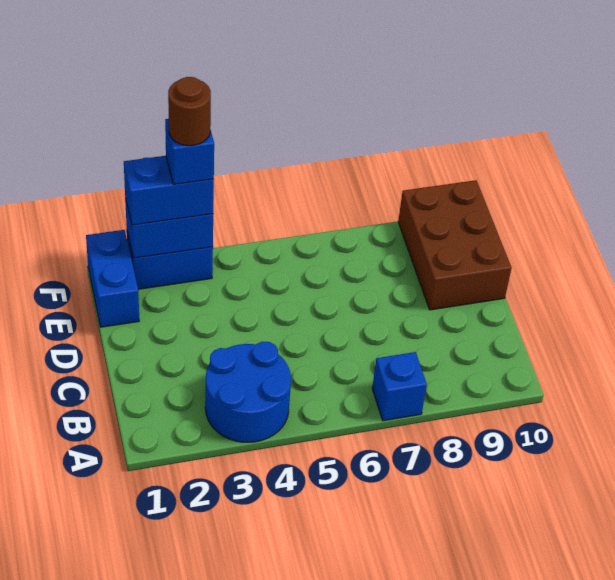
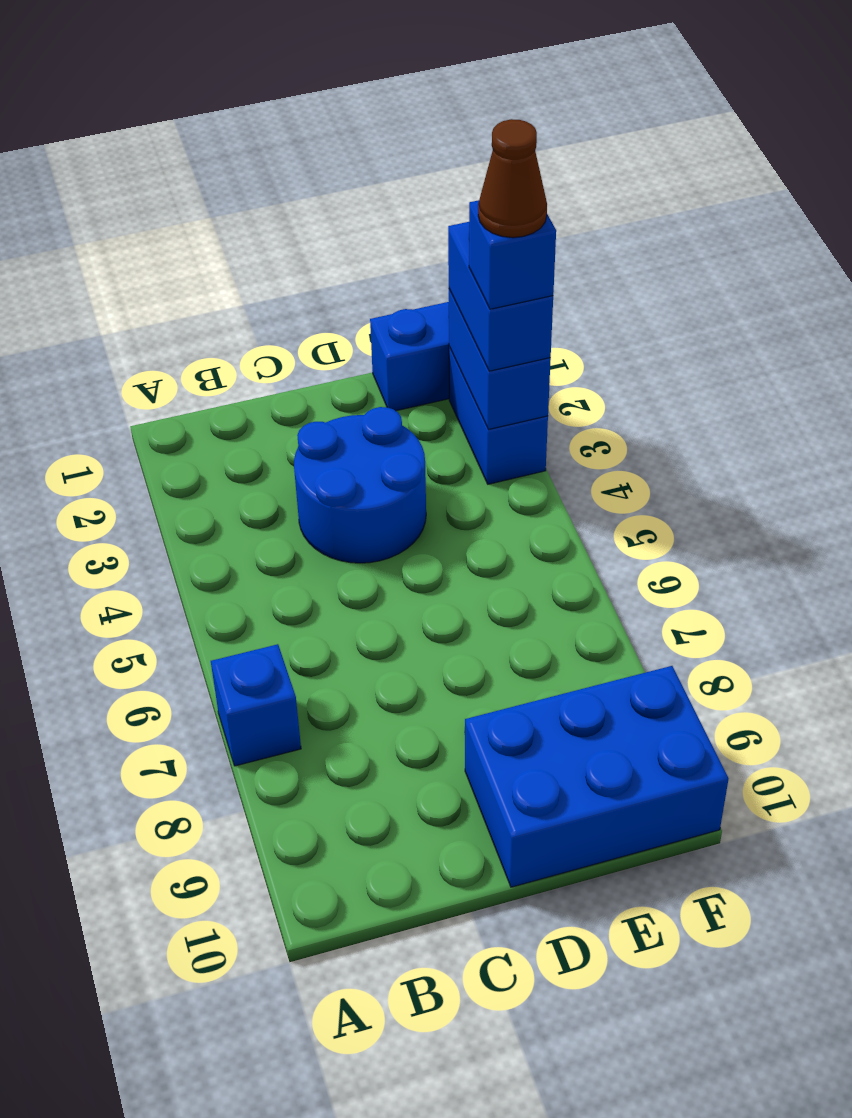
blue round brick A3:B4 level 1 -> blue round brick C3:D4 level 1
brown brick D9:F10 level 1 -> blue brick D9:F10 level 1
brown round brick F3 level 5 -> brown cone F3 level 5

